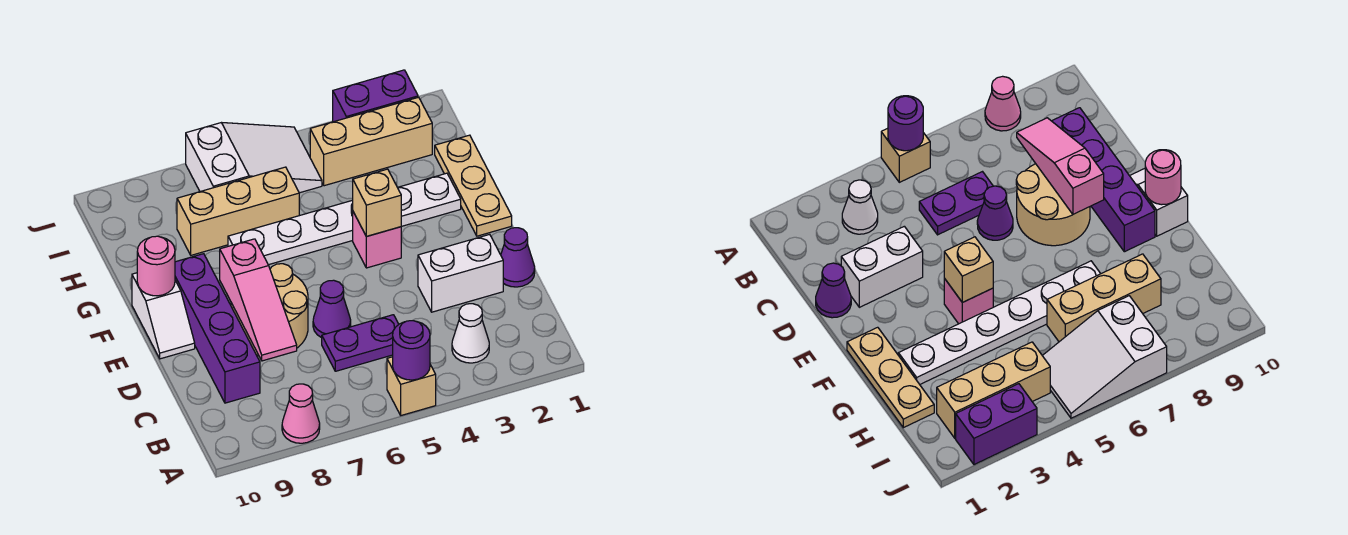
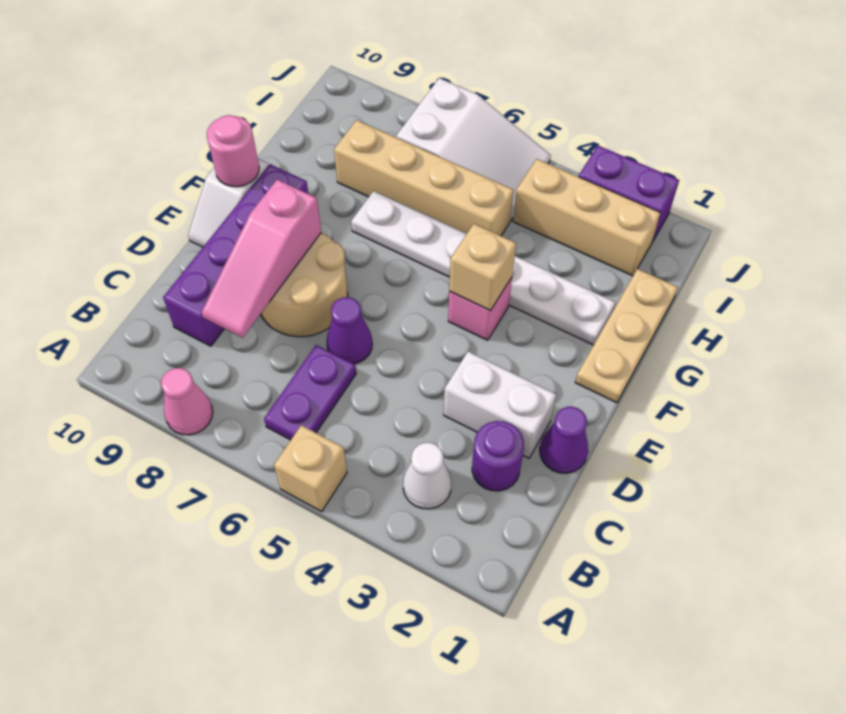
purple round brick A5 level 2 -> purple round brick C2 level 1
purple plate C5:C6 level 1 -> purple plate B6:C6 level 1
tan brick H6:H8 level 1 -> tan brick H5:H8 level 1

